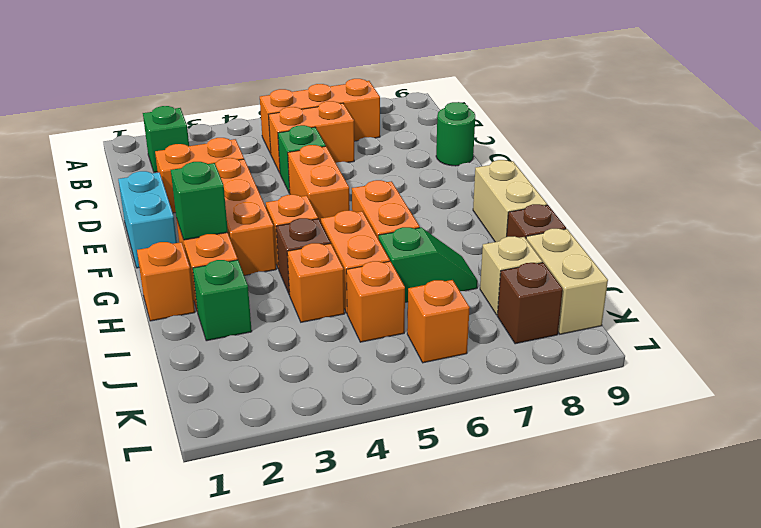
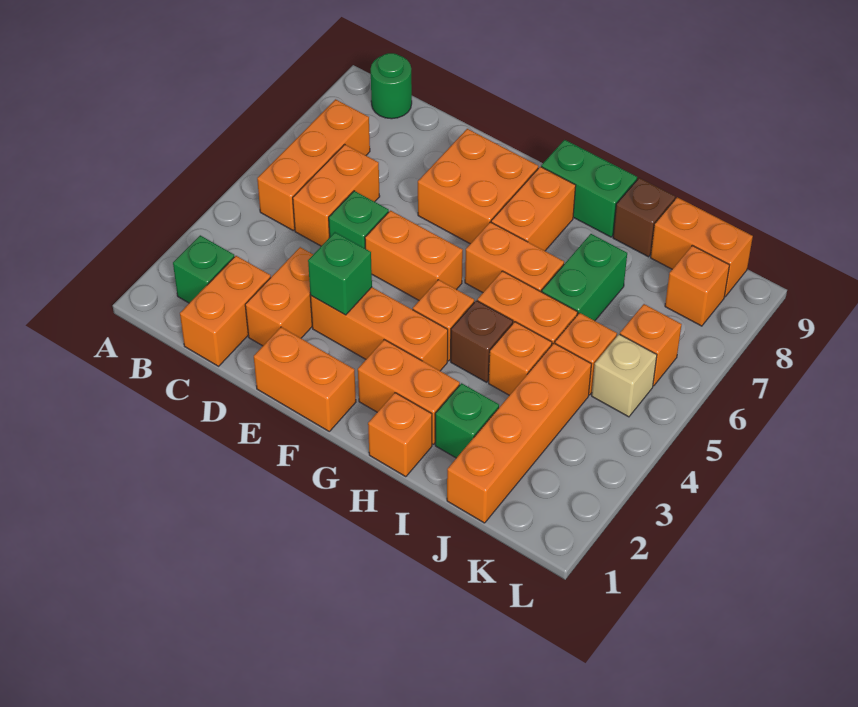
none -> orange brick C1:C2 level 1
green round brick D9 level 1 -> green round brick B9 level 1
cyan brick E1:F1 level 1 -> orange brick E1:F1 level 1
none -> orange brick E7:F8 level 1
green brick G2 level 2 -> green brick E3 level 2
none -> orange brick G7:G8 level 1
tan brick G9:H9 level 1 -> green brick G9:H9 level 1
green slope I6:I7 level 1 top 6 -> green brick I6:I7 level 1
none -> orange brick J1:J4 level 1
tan brick J8 level 1 -> tan brick K5 level 1
tan brick J9:K9 level 1 -> orange brick J9:K9 level 1
brown brick K8 level 1 -> orange brick K8 level 1

